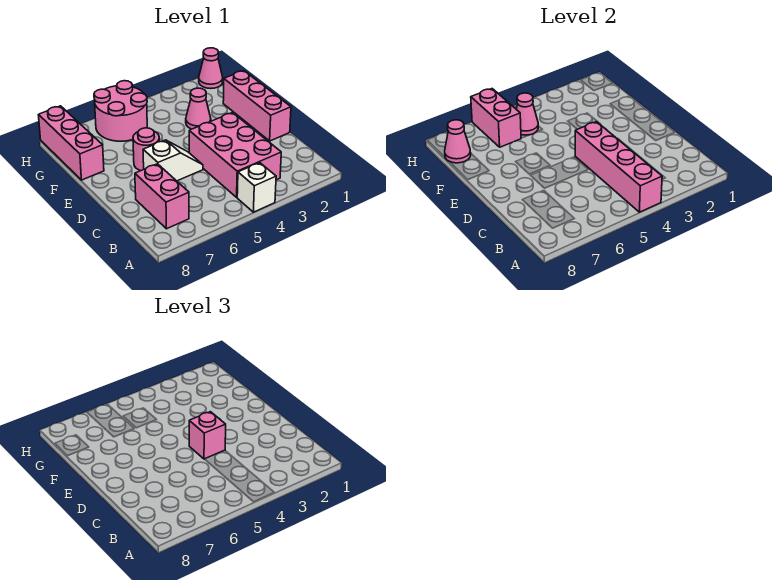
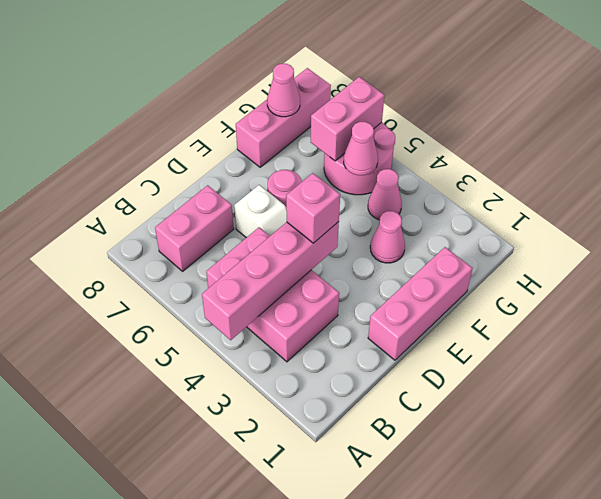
white brick A4 level 1 -> none
pink brick B3:D4 level 1 -> pink brick B3:C5 level 1
pink cone H1 level 1 -> pink cone G4 level 1

